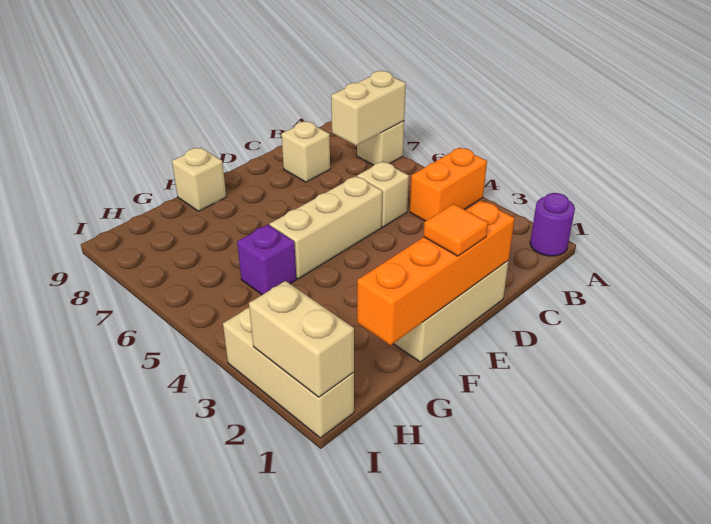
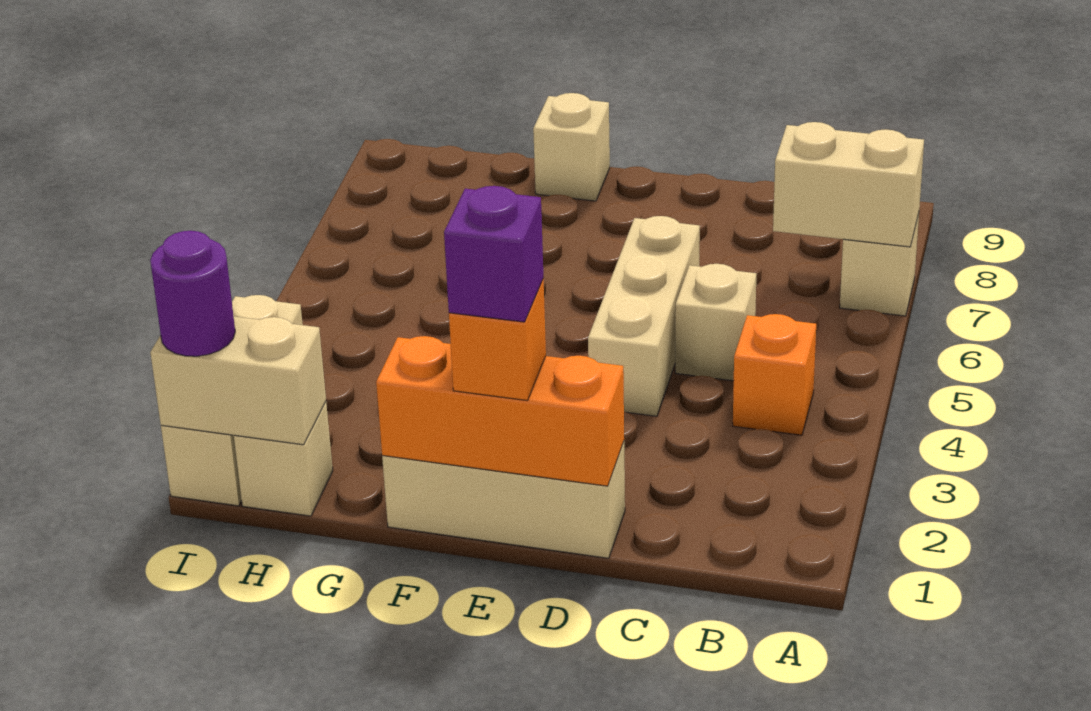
purple round brick A1 level 1 -> purple round brick I1 level 3
orange brick A4:B4 level 1 -> orange brick B4 level 1
tan brick C8 level 1 -> tan brick H1 level 1
orange brick D1:G1 level 2 -> orange brick D1:F1 level 2
tan brick D5:F5 level 1 -> tan brick D4:D6 level 1
orange tile E1 level 3 -> orange brick E1 level 3
purple brick G5 level 1 -> purple brick E1 level 4
tan brick I1:I2 level 2 -> tan brick H1:I1 level 2

